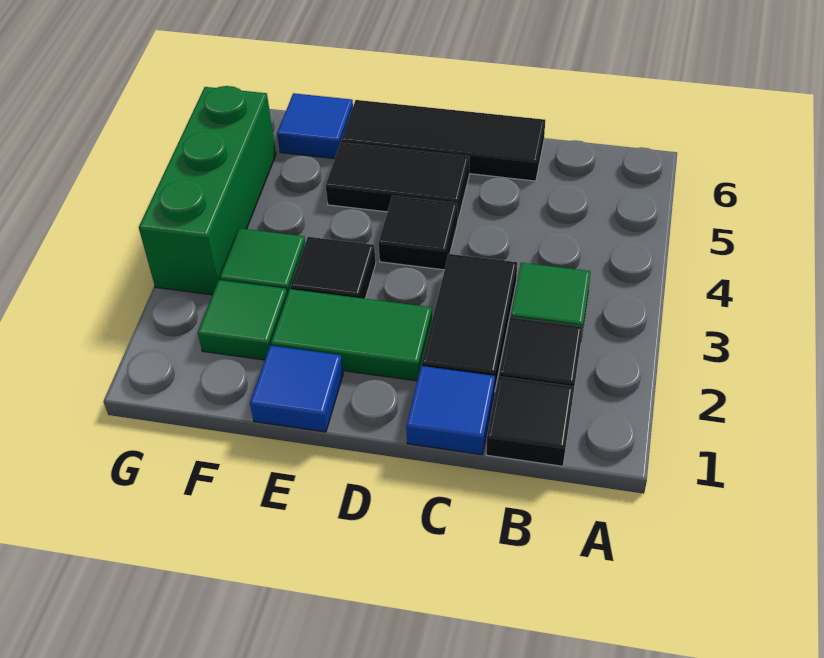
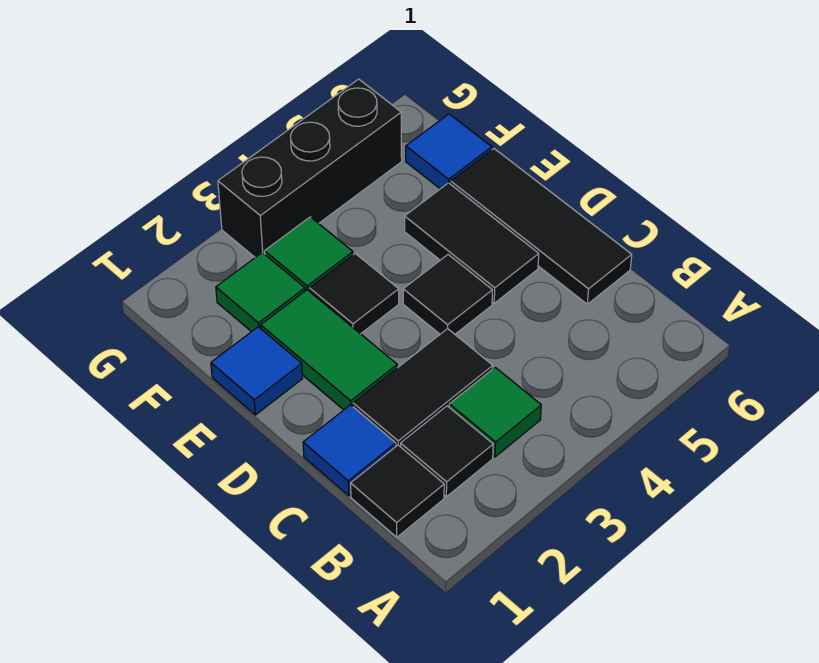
green brick G3:G5 level 1 -> black brick G3:G5 level 1

